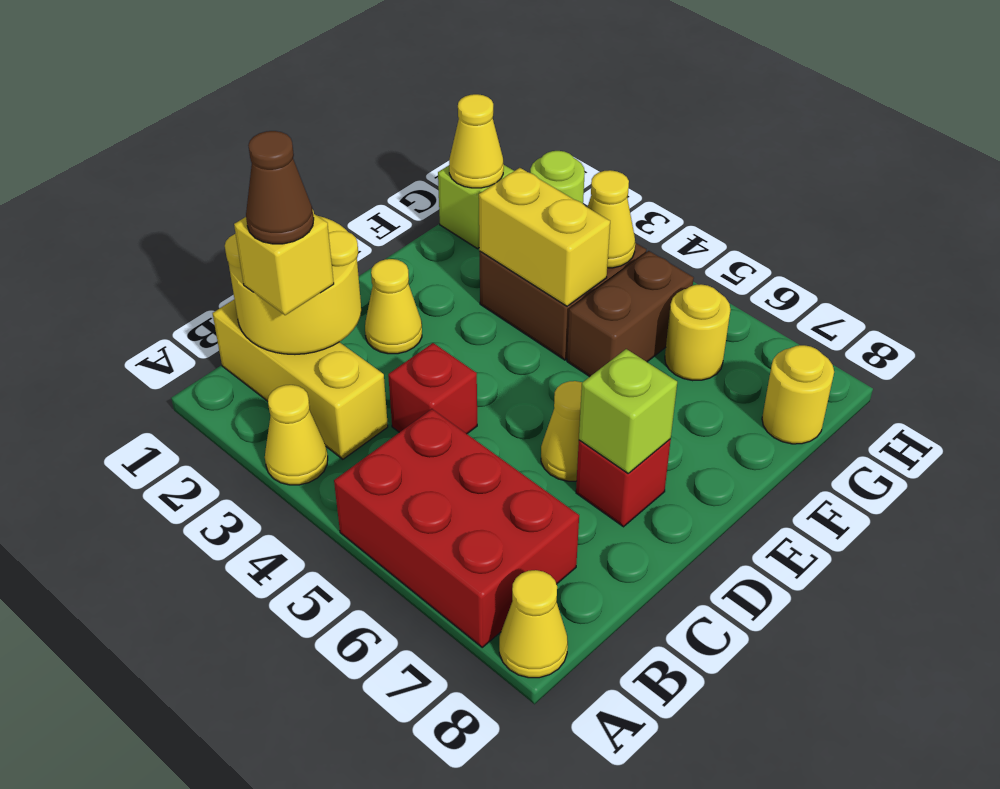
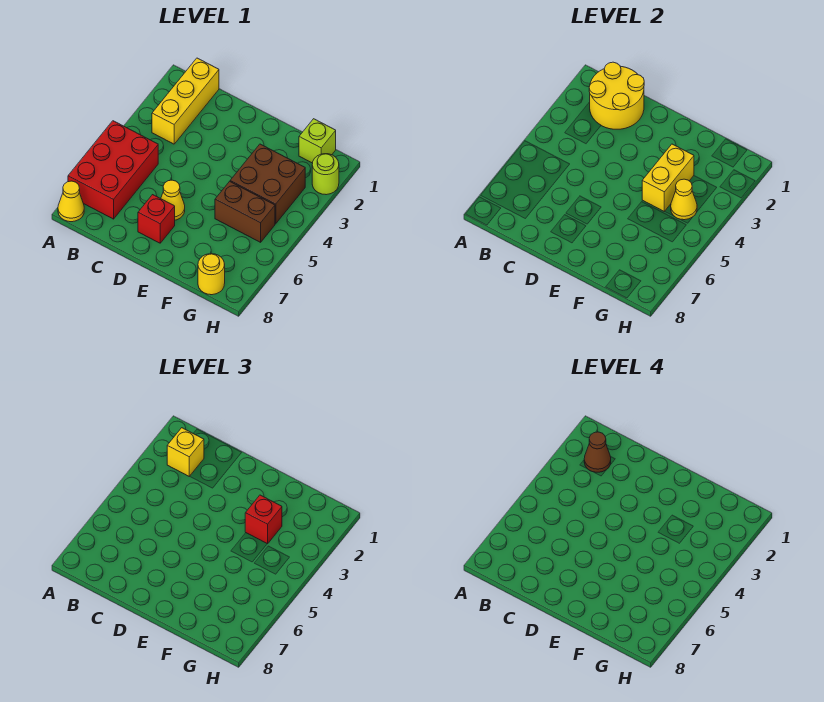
yellow cone A3 level 1 -> none
red brick C4 level 1 -> red brick F3 level 3
yellow cone D2 level 1 -> none
lime brick D7 level 2 -> none
yellow cone G1 level 2 -> none
yellow round brick G6 level 1 -> none

